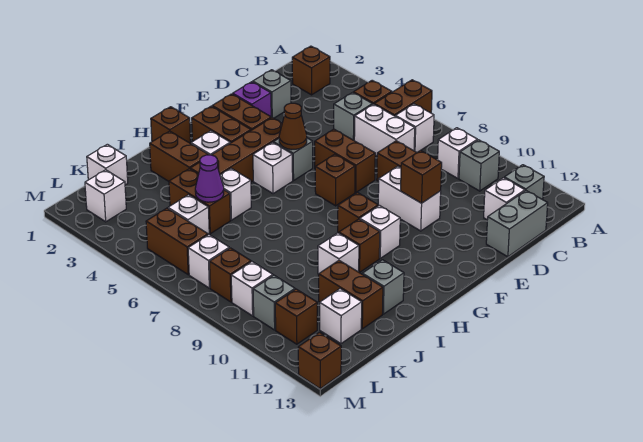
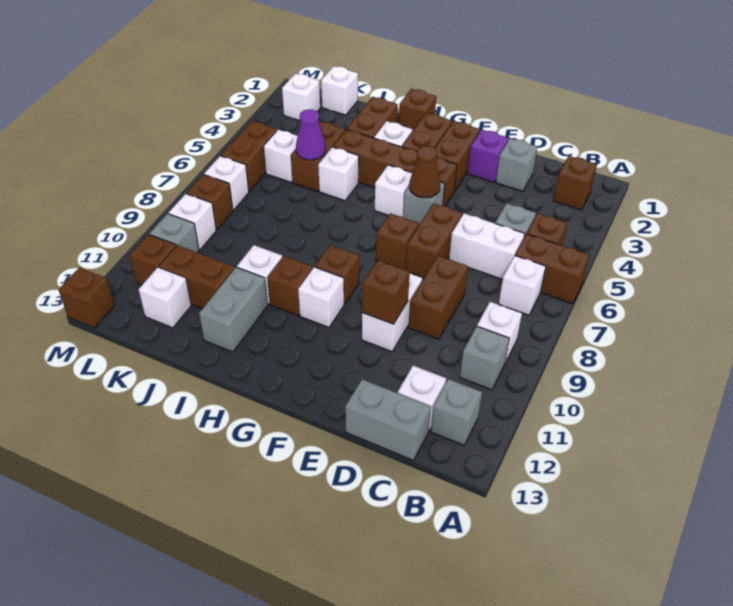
white brick C6:C7 level 1 -> white brick C6:D6 level 1
grey brick I12 level 1 -> grey brick I11:I12 level 1
brown brick J11:J12 level 1 -> brown brick J11:K11 level 1

